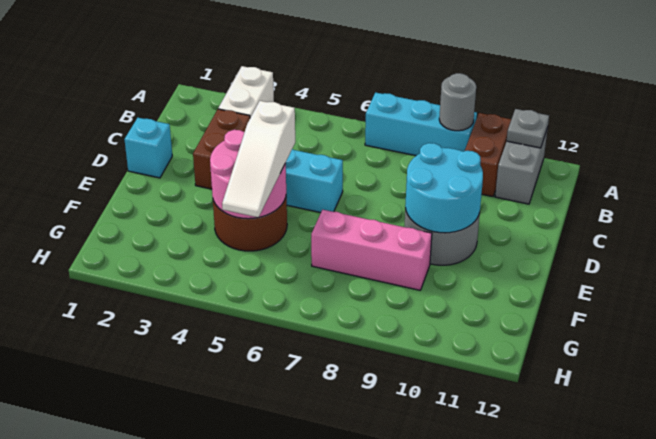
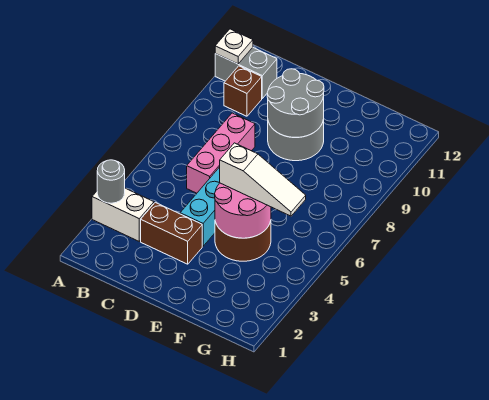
cyan brick A7:A9 level 1 -> none
grey round brick A9 level 2 -> grey round brick A3 level 2
brown brick A10:B10 level 1 -> brown brick B10 level 1
grey plate A11 level 2 -> white plate A11 level 2
cyan brick D1 level 1 -> none
cyan round brick D9:E10 level 2 -> grey round brick D9:E10 level 2
pink brick F7:F9 level 1 -> pink brick C6:C8 level 1

